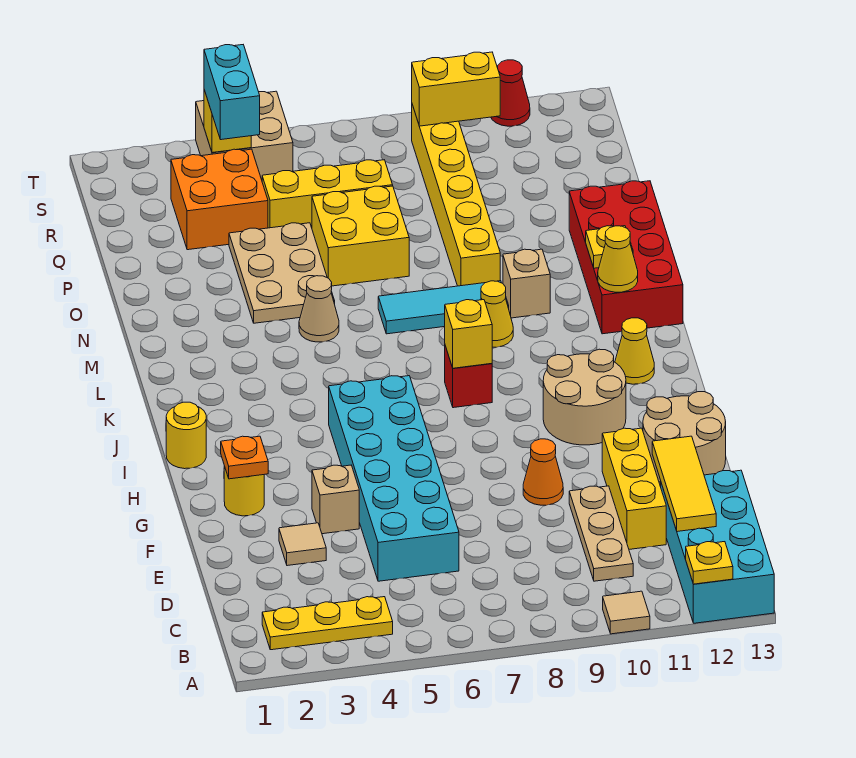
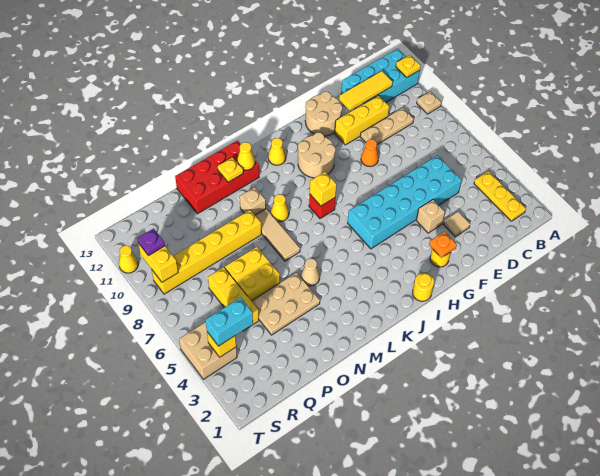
tan tile A10 level 1 -> tan plate A10 level 1
cyan tile M7:M9 level 1 -> tan tile M7:M9 level 1
orange brick Q3:R4 level 1 -> none
none -> purple plate S10 level 3
red cone T11 level 1 -> yellow cone T11 level 1

